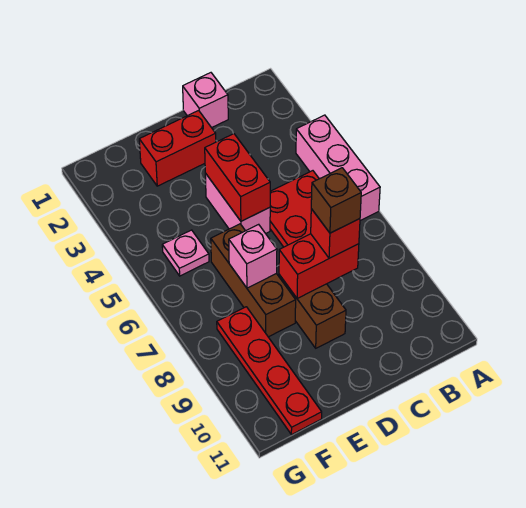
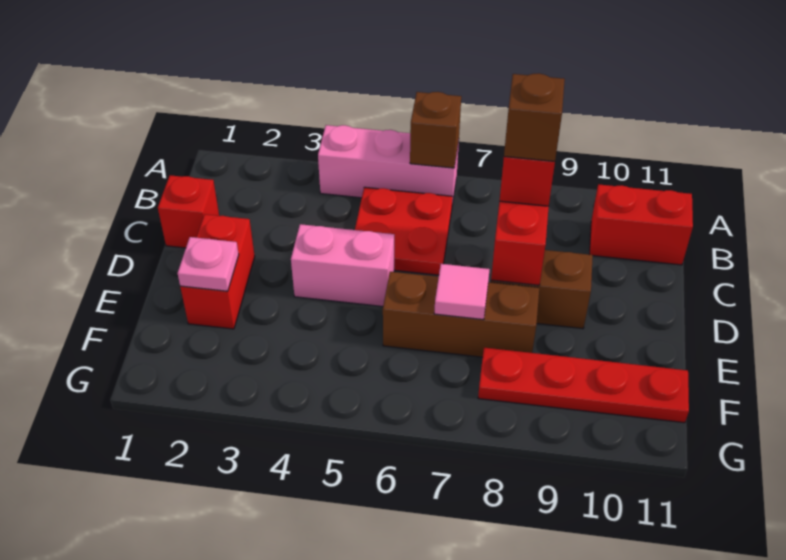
none -> brown brick A6 level 2
pink brick C1 level 1 -> red brick C1 level 1
red brick D4:D5 level 2 -> red brick B10:B11 level 1
pink brick E7 level 2 -> pink tile E7 level 2
pink plate F5 level 1 -> pink plate E2 level 2

